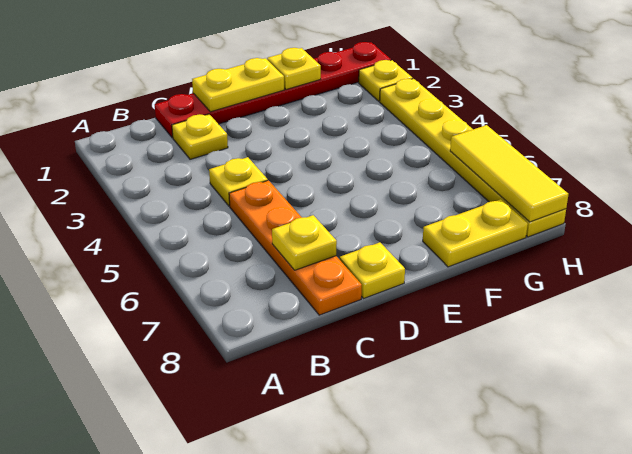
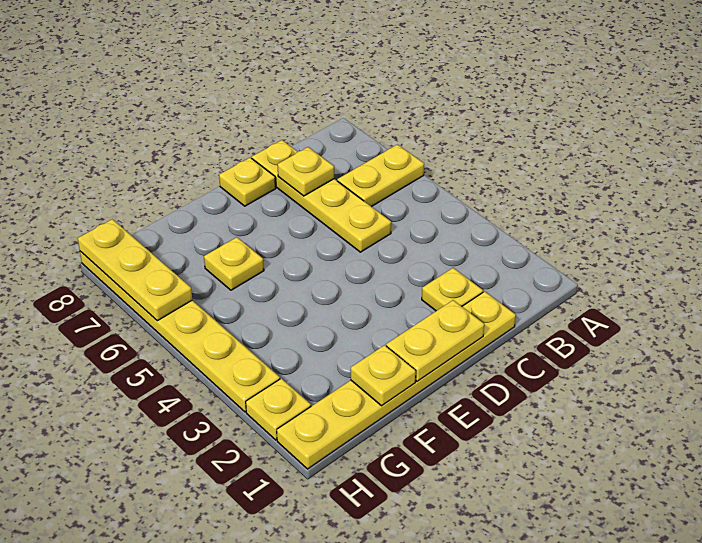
red plate C1:H1 level 1 -> yellow plate C1:H1 level 1
yellow plate C4 level 1 -> yellow plate F6 level 1
orange plate C5:C8 level 1 -> yellow plate C5:C8 level 1
yellow plate F8:G8 level 1 -> yellow plate A6:B6 level 1
yellow tile H6:H8 level 2 -> yellow plate H6:H8 level 2

